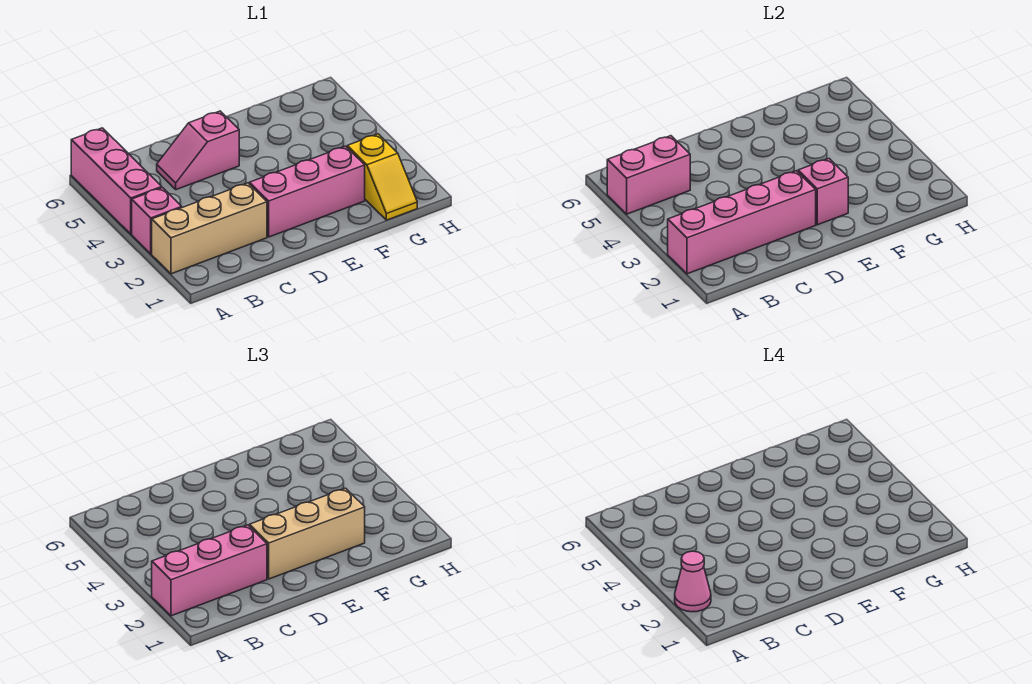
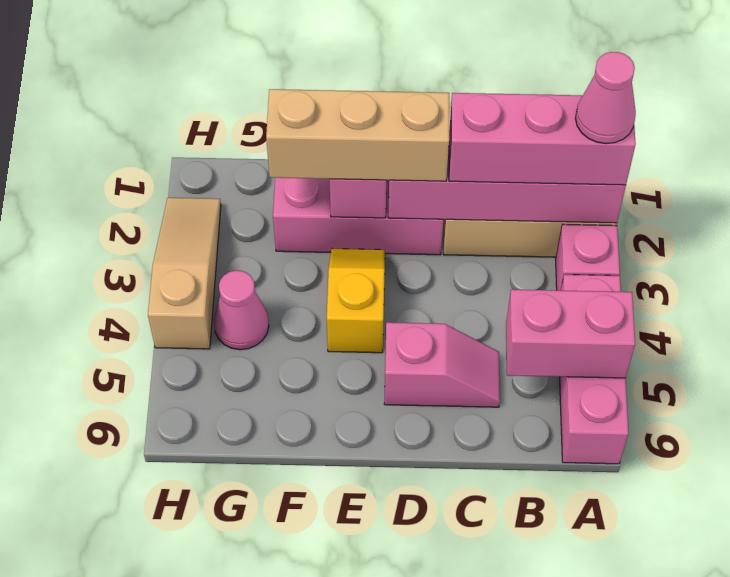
yellow slope G1:G2 level 1 top 2 -> yellow slope E3:E4 level 1 top 4
none -> pink cone G4 level 1
none -> tan slope H2:H4 level 1 top 4

